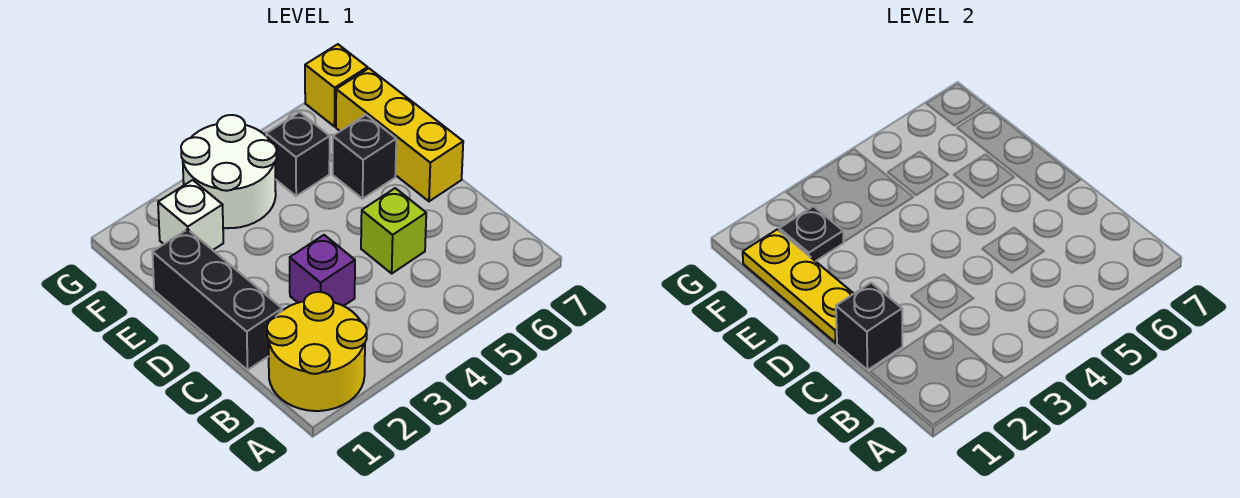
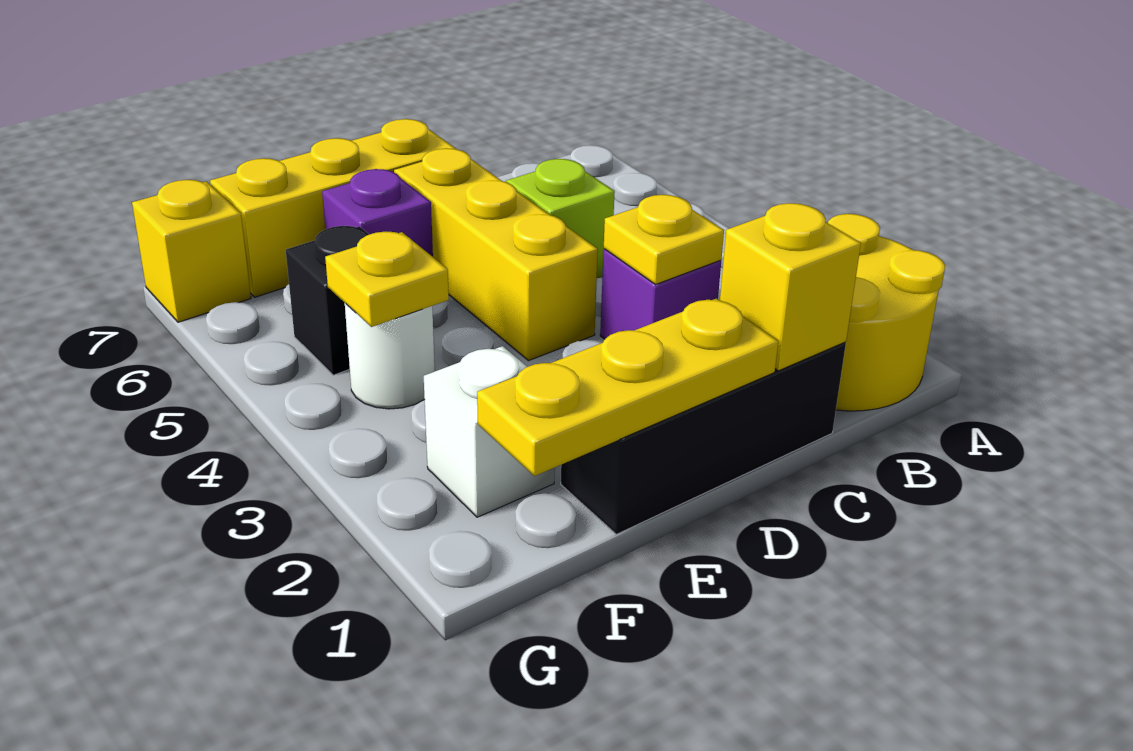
black brick C1 level 2 -> yellow brick C1 level 2
none -> yellow plate C3 level 2
none -> yellow brick D4:D6 level 1
black brick E6 level 1 -> purple brick E6 level 1
black plate F2 level 2 -> none
white round brick F3:G4 level 1 -> white round brick F4 level 1
none -> yellow plate F4 level 2

